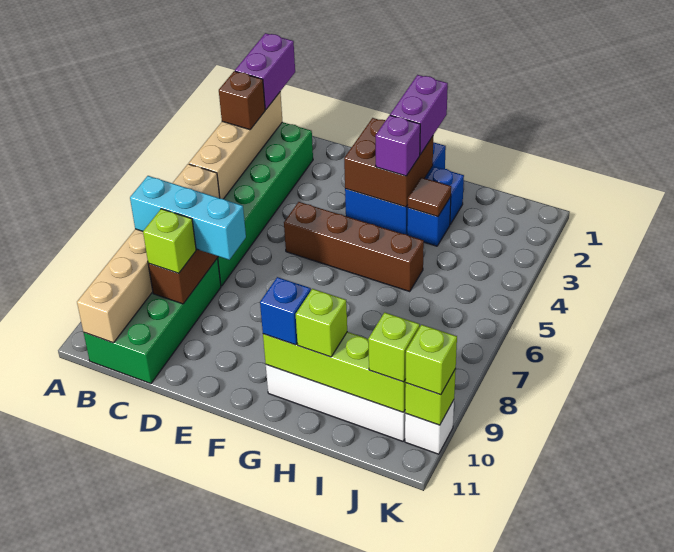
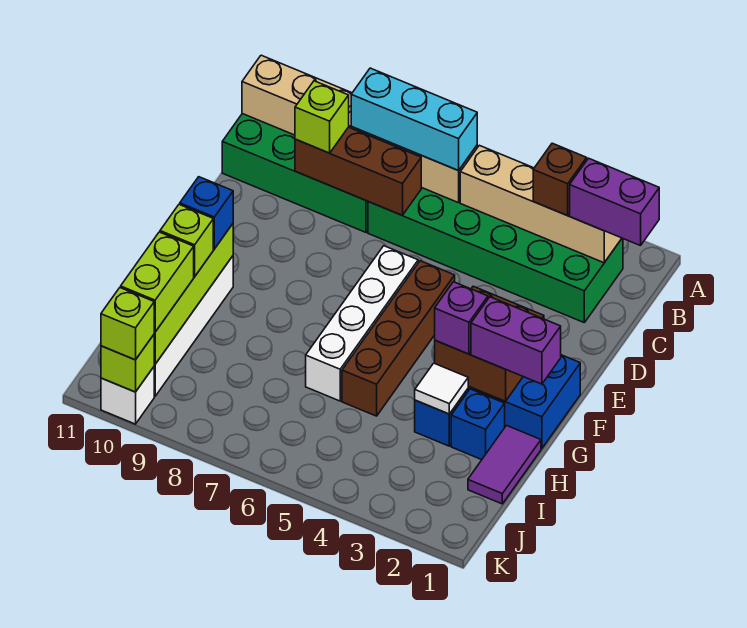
cyan brick B8:D8 level 3 -> cyan brick B6:B8 level 3
none -> white brick E6:H6 level 1
none -> purple tile H1:I1 level 1
brown tile H3 level 2 -> white tile H3 level 2
lime brick J10 level 3 -> lime brick I10:J10 level 3

